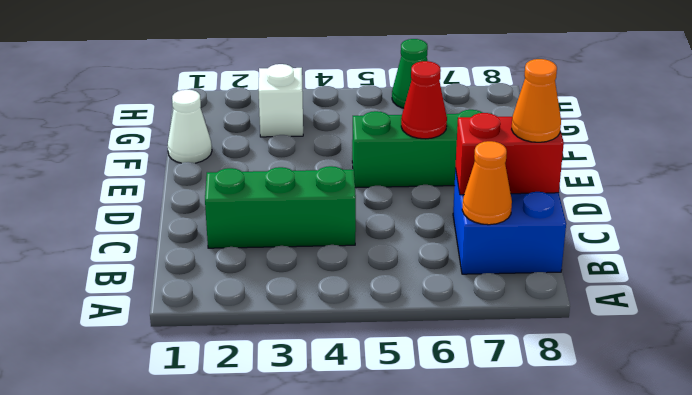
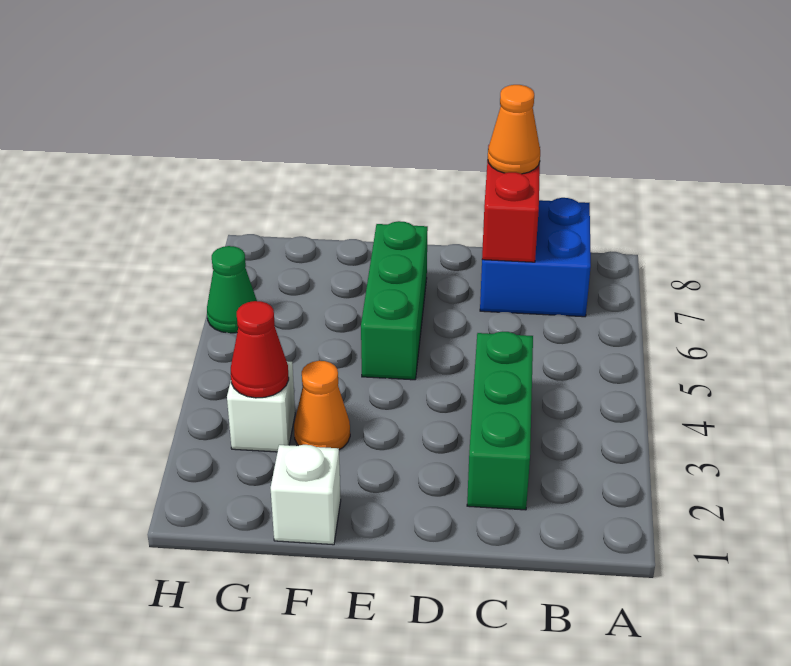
orange cone B7 level 2 -> orange cone F3 level 1
red cone E6 level 2 -> red cone G3 level 2
white cone F1 level 1 -> white brick F1 level 1

